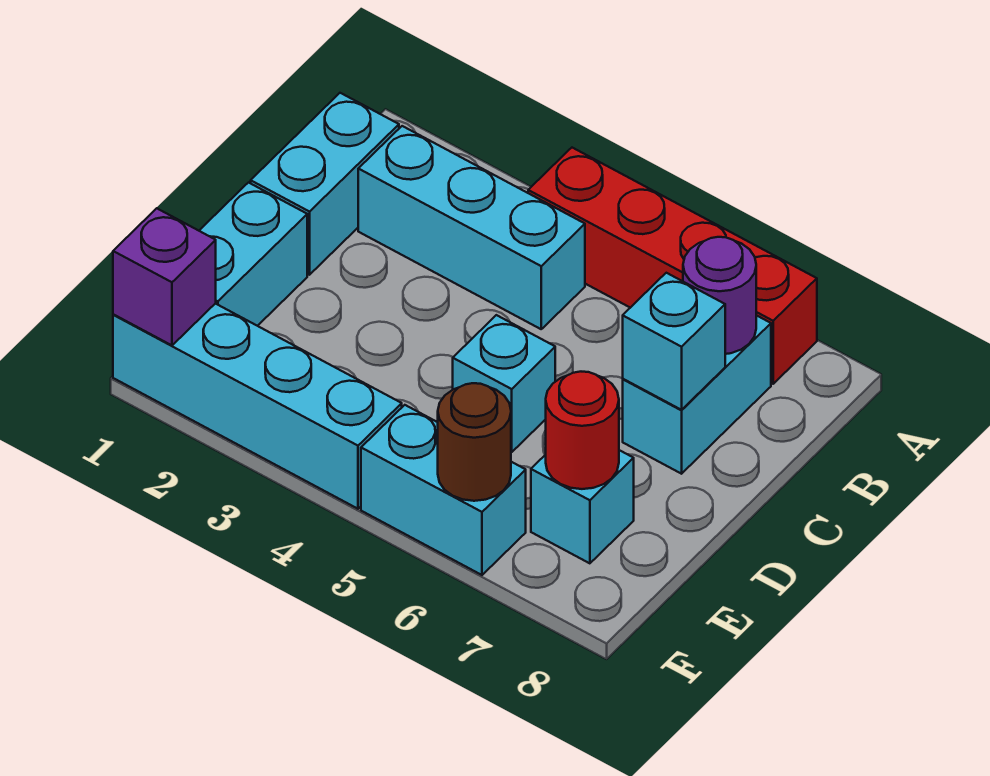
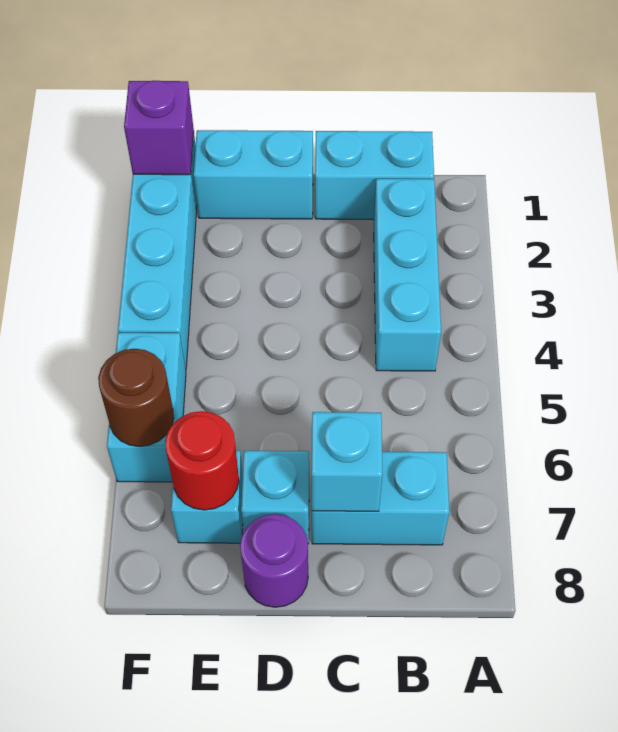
red brick A4:A7 level 1 -> none
purple round brick B7 level 2 -> purple round brick D8 level 1
cyan brick D5 level 1 -> cyan brick D7 level 1

